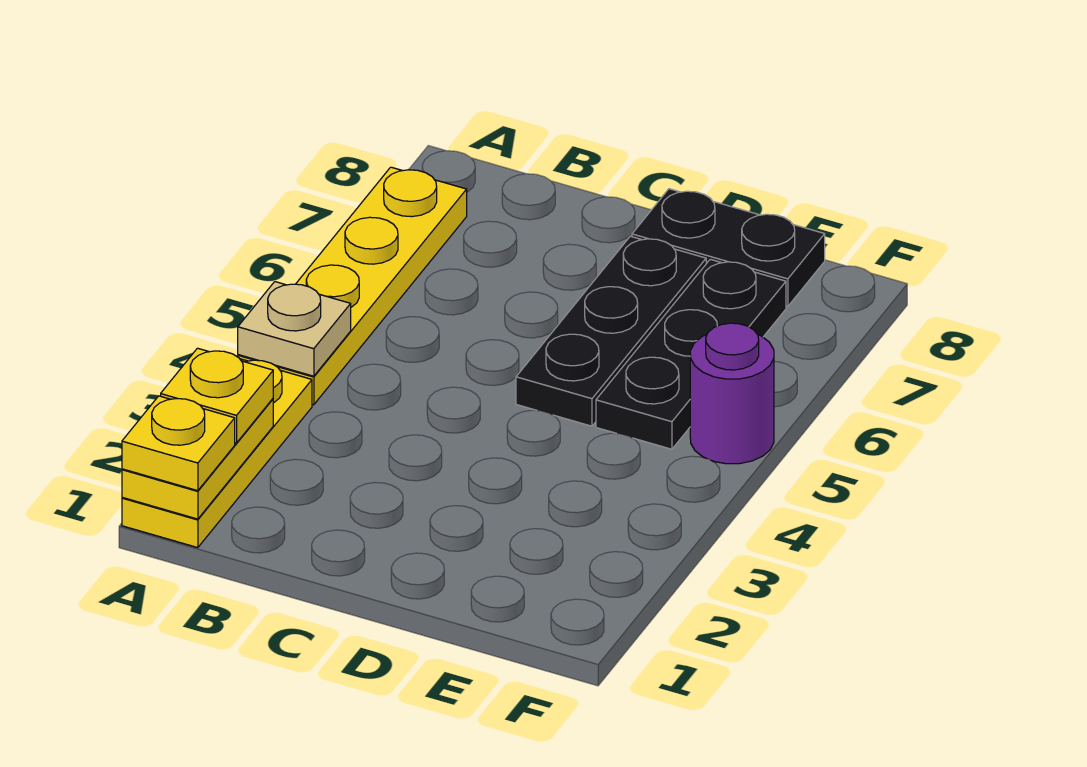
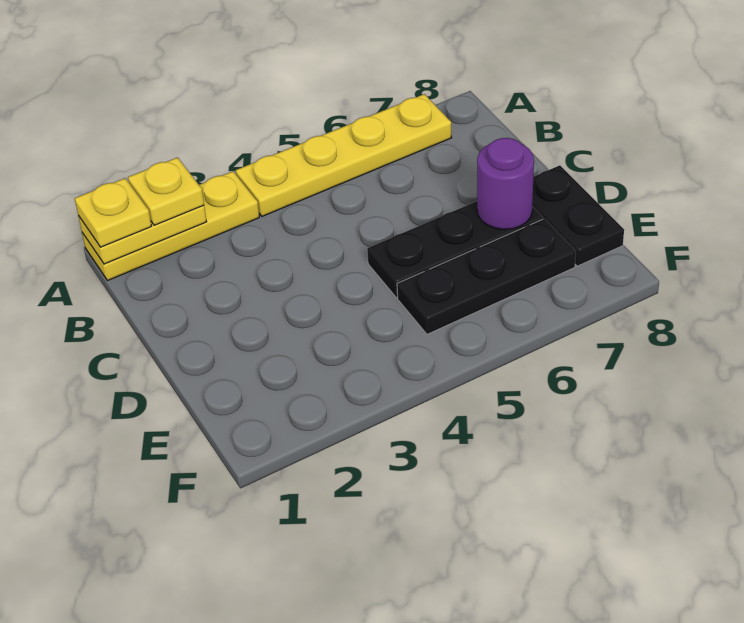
tan plate A4 level 2 -> none
purple round brick F5 level 1 -> purple round brick D7 level 2

